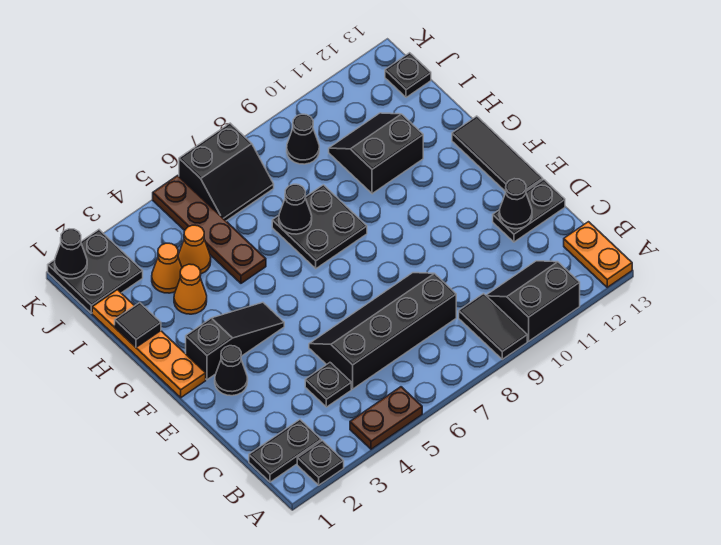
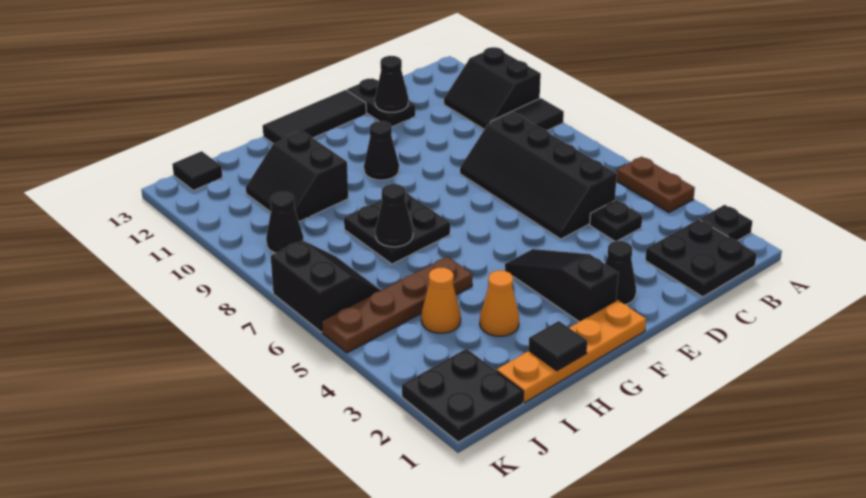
orange plate A13:B13 level 1 -> none
black plate B1:B2 level 1 -> black plate B1:C2 level 1
orange cone I3 level 1 -> none
black plate J13 level 1 -> black tile J13 level 1
black cone K1 level 2 -> black cone F10 level 1

